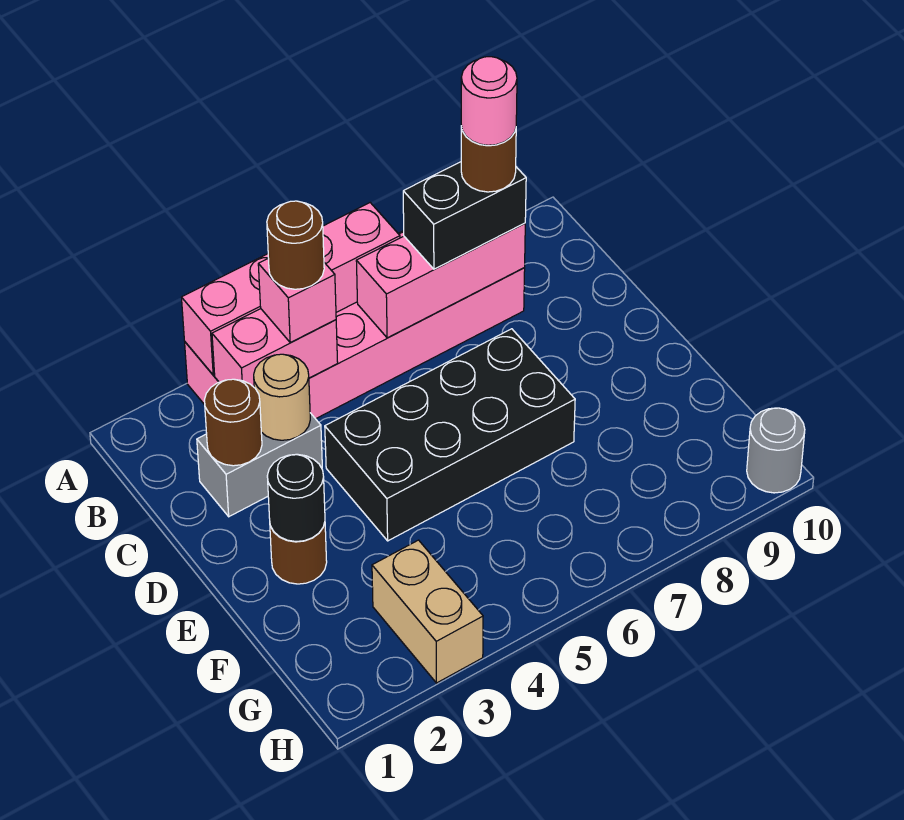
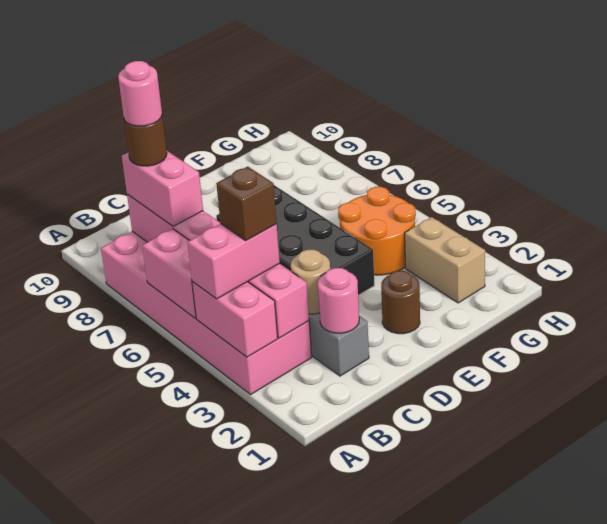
pink brick B4 level 3 -> pink brick A4:B4 level 3
brown round brick B4 level 4 -> brown brick B4 level 4
black brick B7:B8 level 3 -> pink brick B7:B8 level 3
brown round brick C2 level 2 -> pink round brick C2 level 2
black round brick E2 level 2 -> none
none -> orange round brick F4:G5 level 1
tan brick G3:H3 level 1 -> tan brick G2:G3 level 1
grey round brick H10 level 1 -> none

